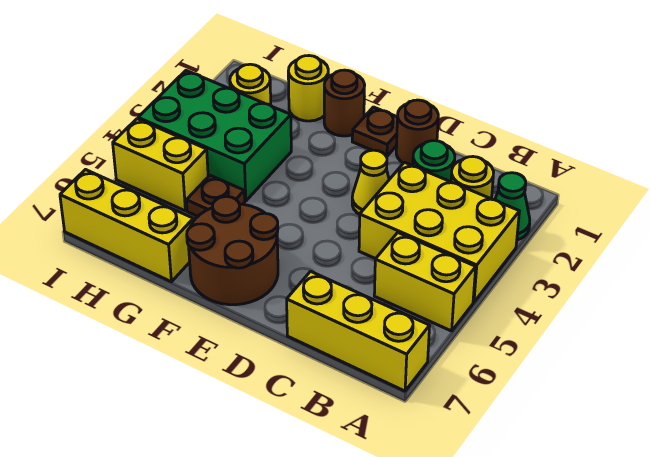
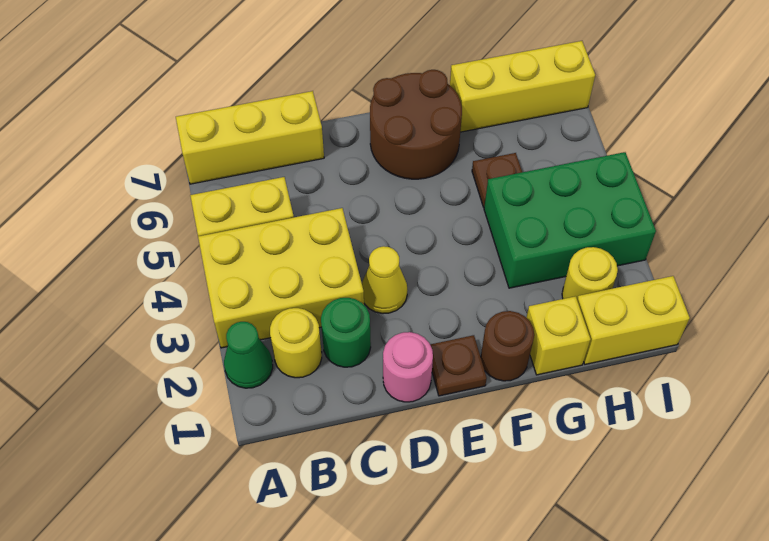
brown round brick D1 level 1 -> pink round brick D1 level 1
yellow round brick G1 level 1 -> yellow brick G1 level 1
yellow brick H5:I5 level 1 -> yellow brick H1:I1 level 1

